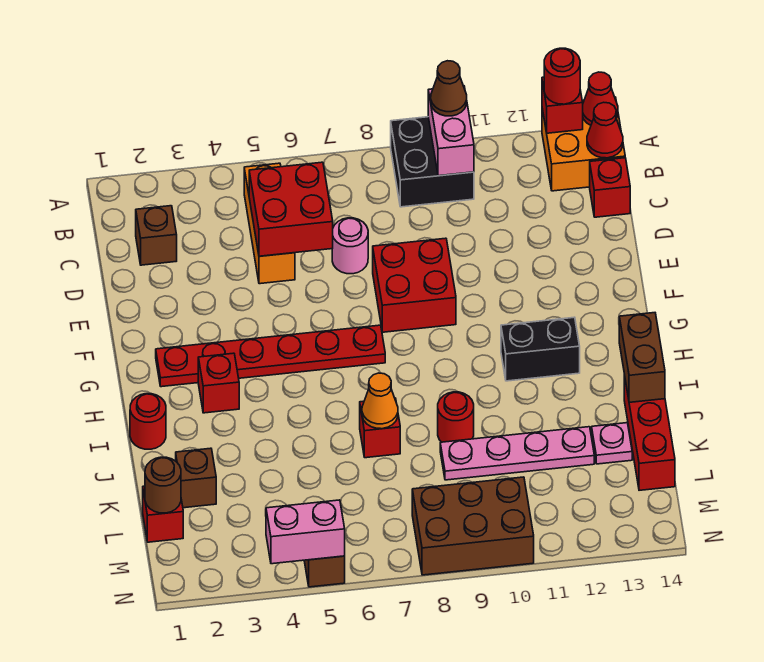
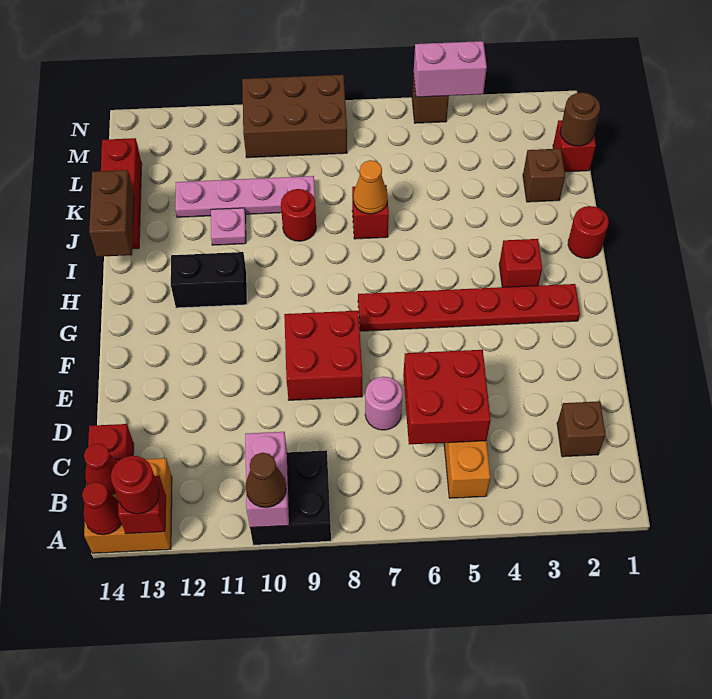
pink plate K13 level 1 -> pink plate J11 level 1

